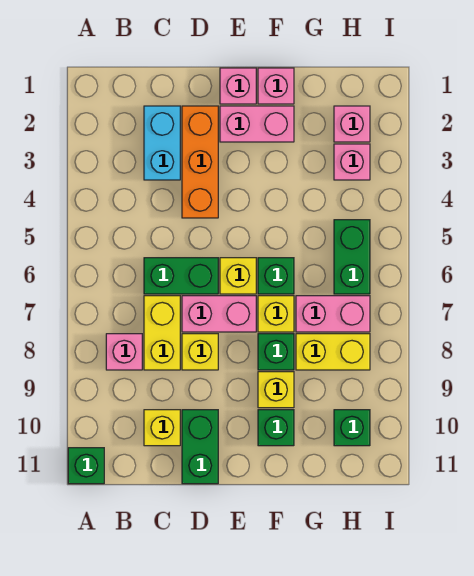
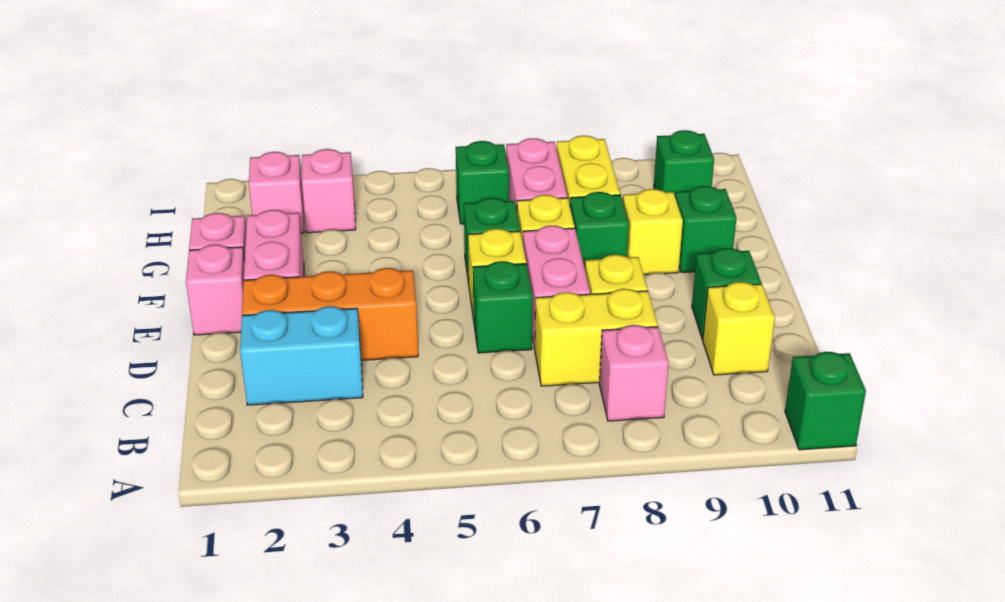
green brick C6:D6 level 1 -> green brick D6 level 1
green brick D10:D11 level 1 -> green brick D10 level 1
green brick H5:H6 level 1 -> green brick H6 level 1

